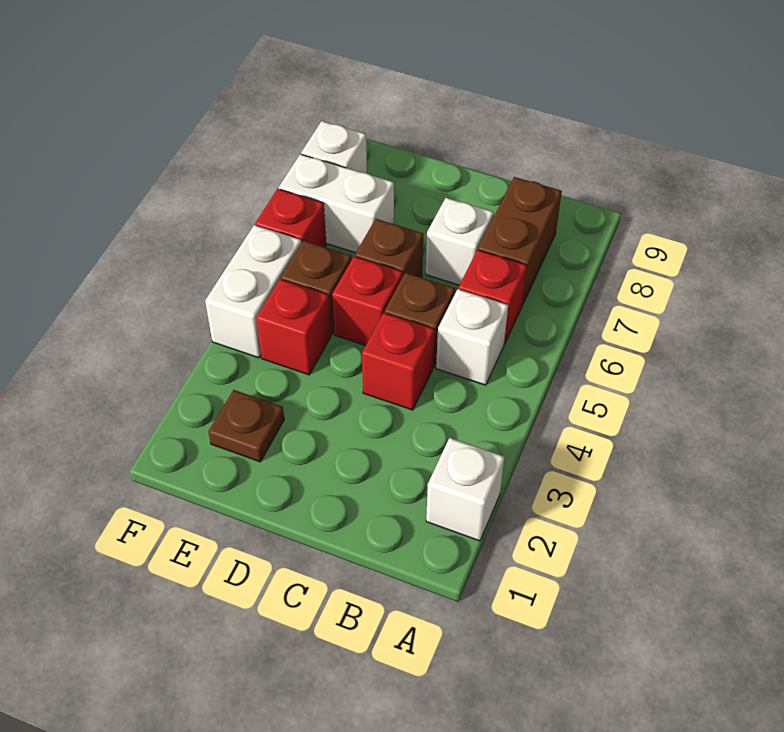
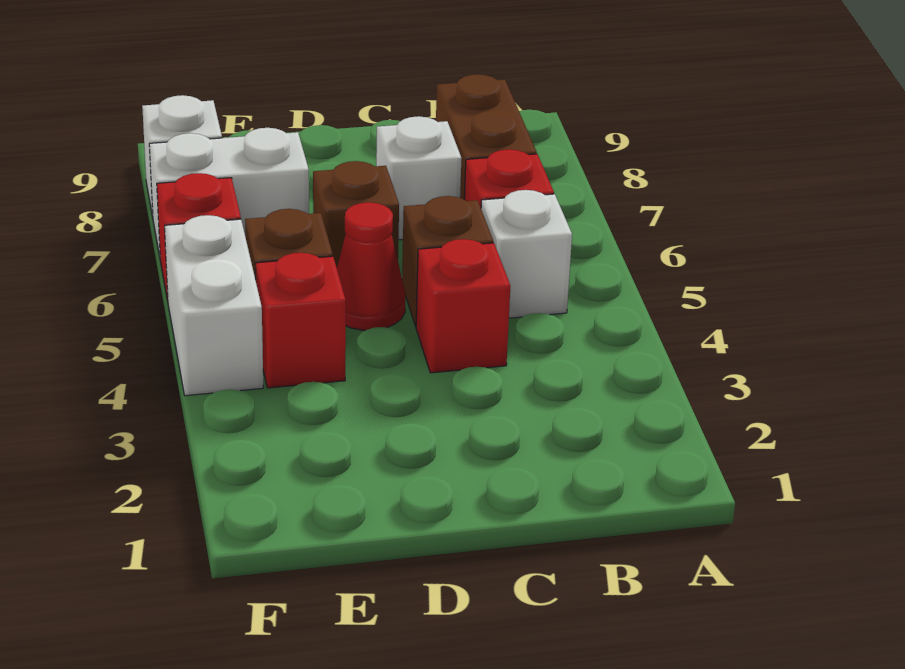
white brick A2 level 1 -> none
red brick D5 level 1 -> red cone D5 level 1
brown plate E2 level 1 -> none

